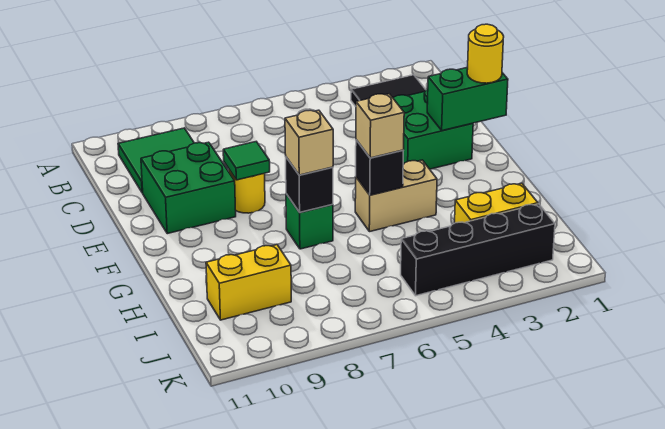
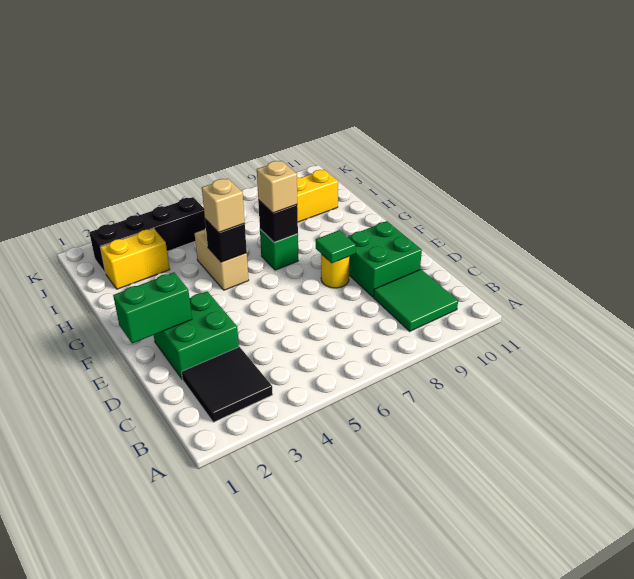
yellow round brick E1 level 3 -> none
tan brick G4:G5 level 1 -> tan brick G5:H5 level 1

